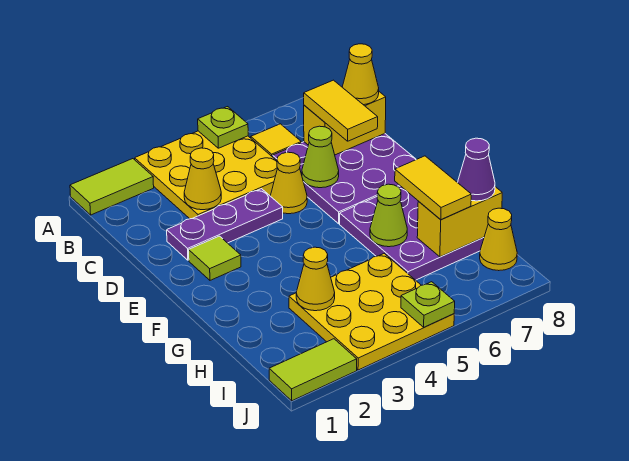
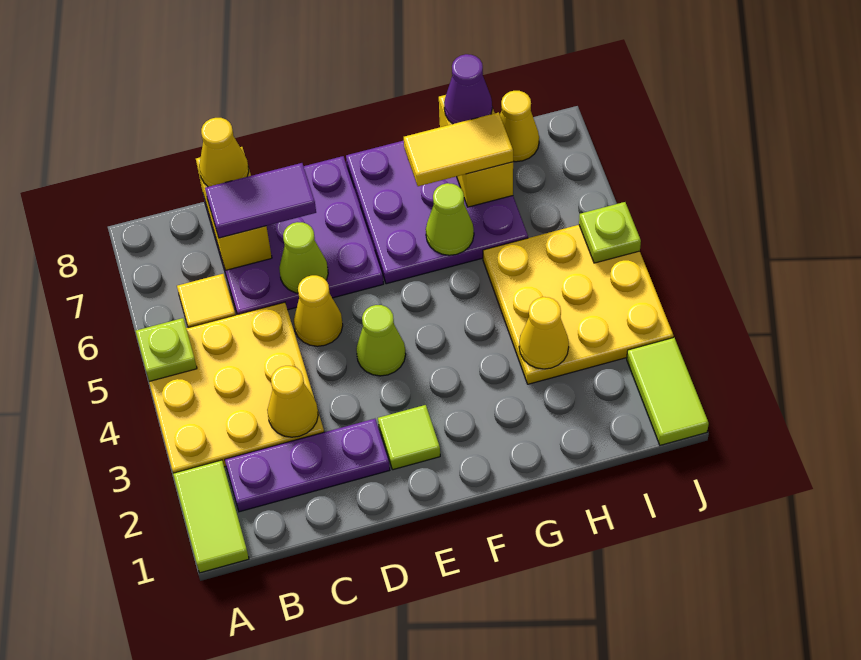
yellow tile C7:D7 level 3 -> purple tile C7:D7 level 3
purple plate D2:D4 level 1 -> purple plate B2:D2 level 1
none -> lime cone E4 level 1

